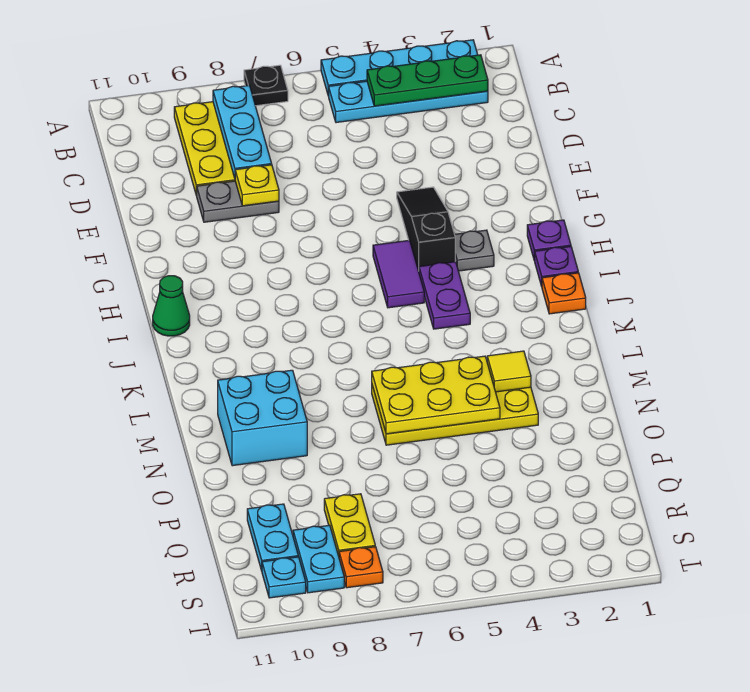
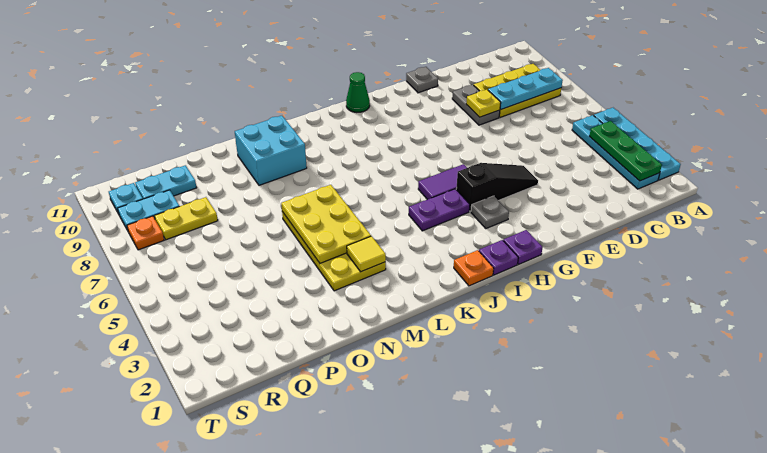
black plate A7 level 1 -> none
none -> grey plate F11 level 1

